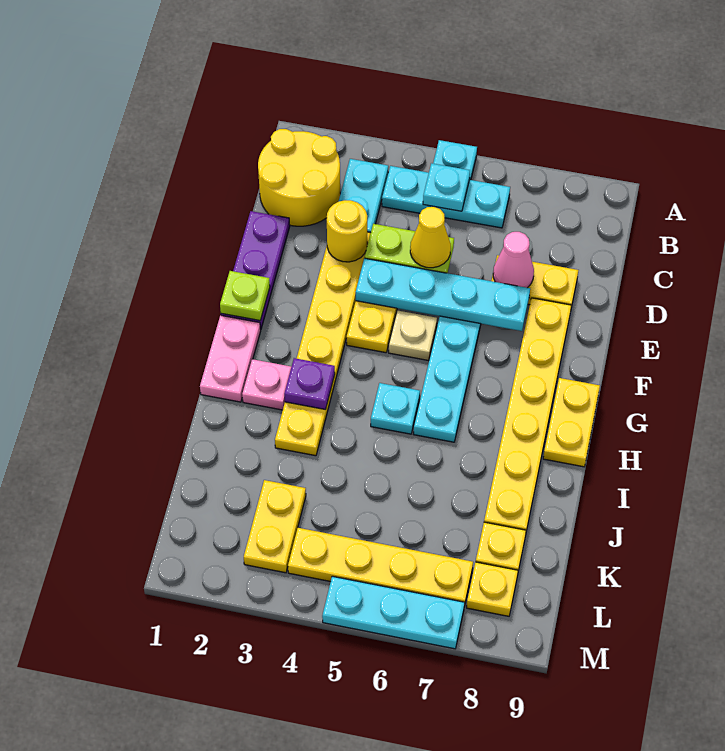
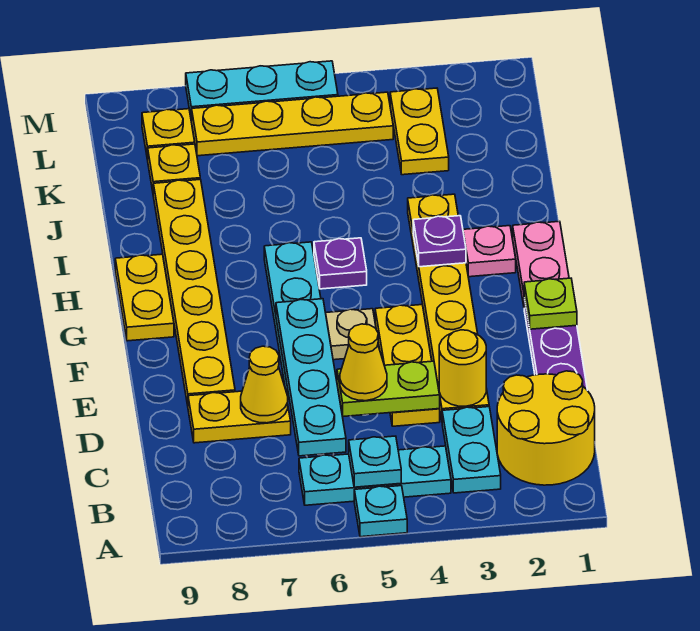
pink cone D7 level 2 -> yellow cone D7 level 2
cyan plate E4:E7 level 2 -> cyan plate C6:F6 level 2
cyan plate H5 level 1 -> purple plate H5 level 1

